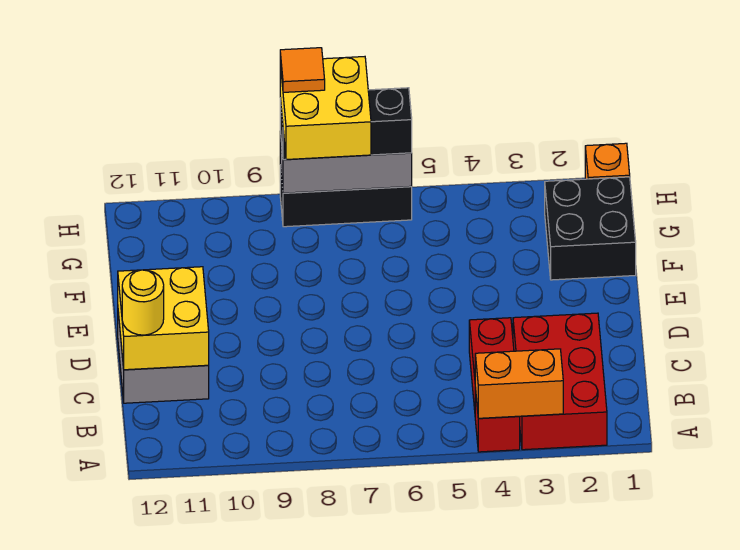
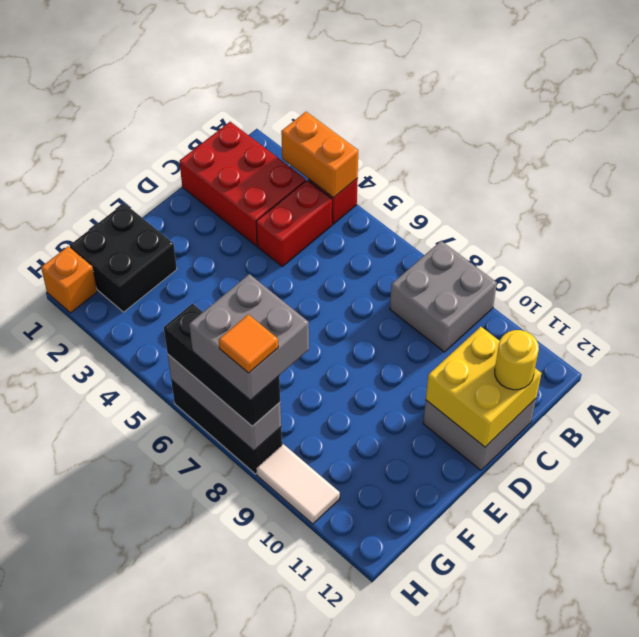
red brick A2:C3 level 1 -> red brick B1:C3 level 1
none -> grey brick A8:B9 level 1
yellow brick G7:H8 level 4 -> grey brick G7:H8 level 4
none -> white tile H9:H10 level 1

